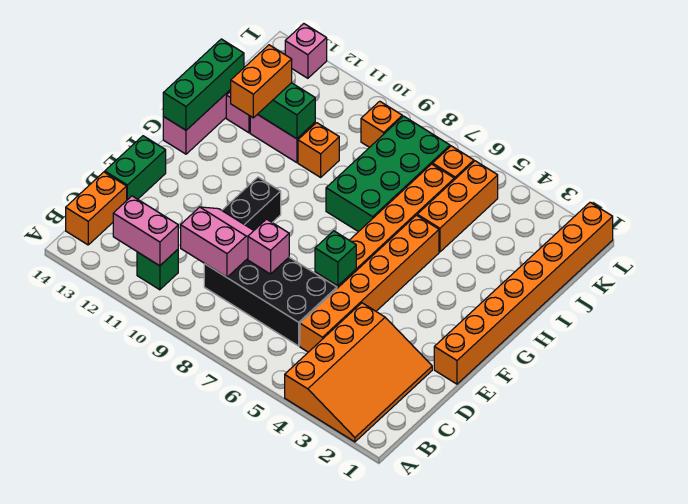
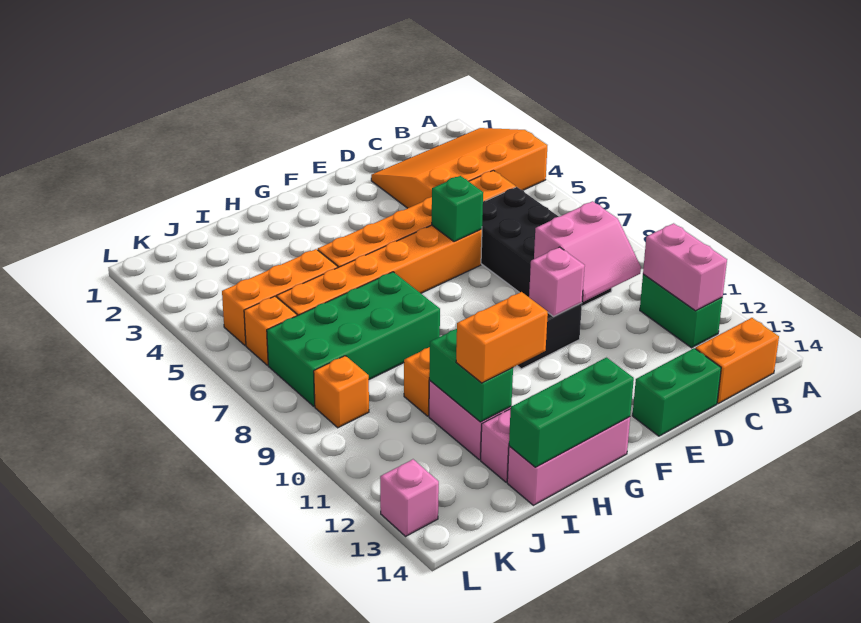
green brick B11 level 1 -> green brick B11:B12 level 1
pink slope C9:D10 level 2 top C -> pink slope C9:D10 level 2 top 9
pink brick D8 level 2 -> pink brick E10 level 2
orange brick E1:L1 level 1 -> none

